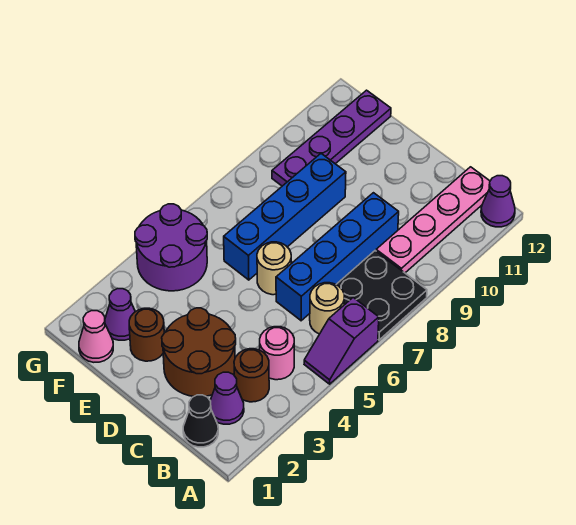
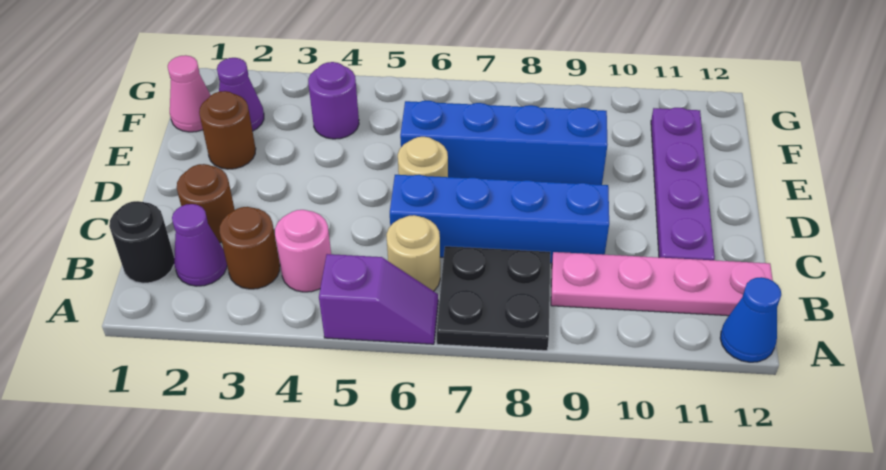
purple slope A5:A6 level 1 top 6 -> purple slope A5:A6 level 1 top 5
purple cone A12 level 1 -> blue cone A12 level 1
black cone B1 level 1 -> black round brick B1 level 1
brown round brick C2:D3 level 1 -> brown round brick C2 level 1
purple round brick F4:G5 level 1 -> purple round brick F4 level 1
purple plate F9:F12 level 1 -> purple plate C11:F11 level 1

